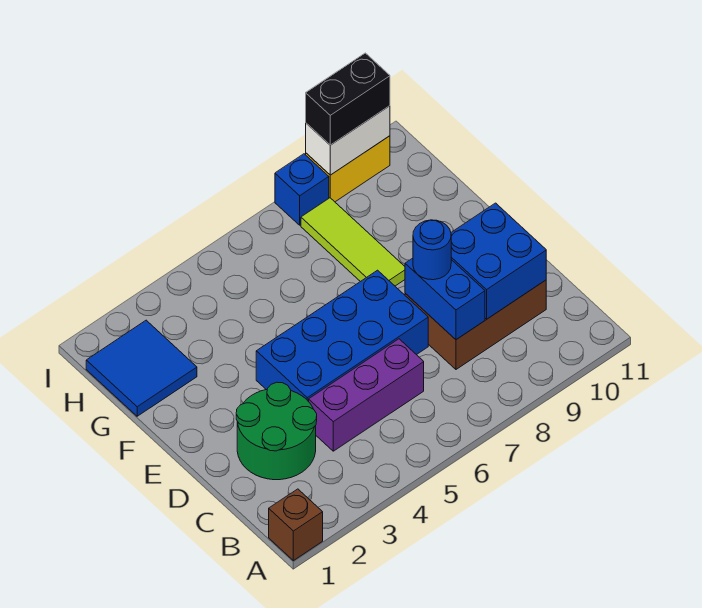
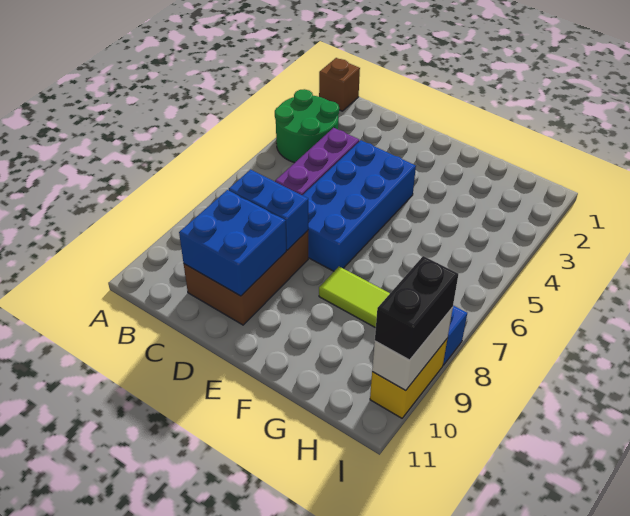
green round brick C2:D3 level 1 -> green round brick A3:B4 level 1
blue round brick D8 level 3 -> none
blue tile G1:H2 level 1 -> none

